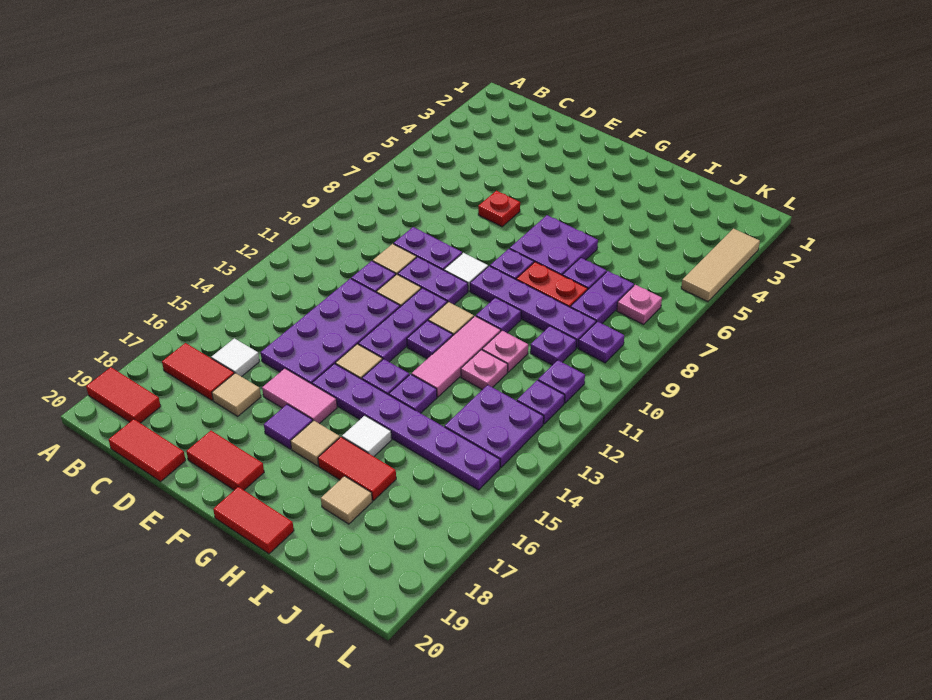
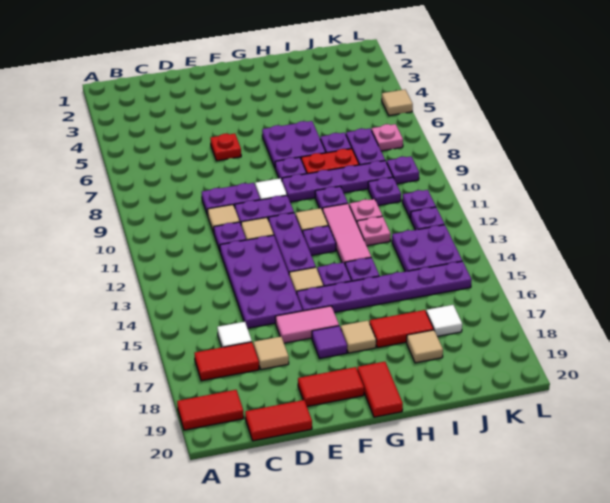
red tile G20:H20 level 1 -> red tile G19:G20 level 1
white tile H16 level 1 -> white tile J17 level 1
tan tile L3:L5 level 1 -> tan tile L5 level 1

